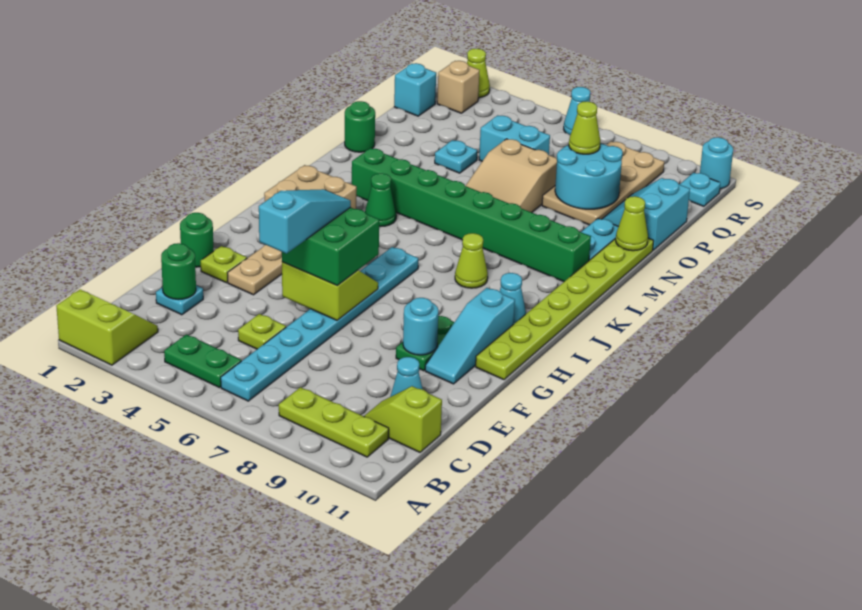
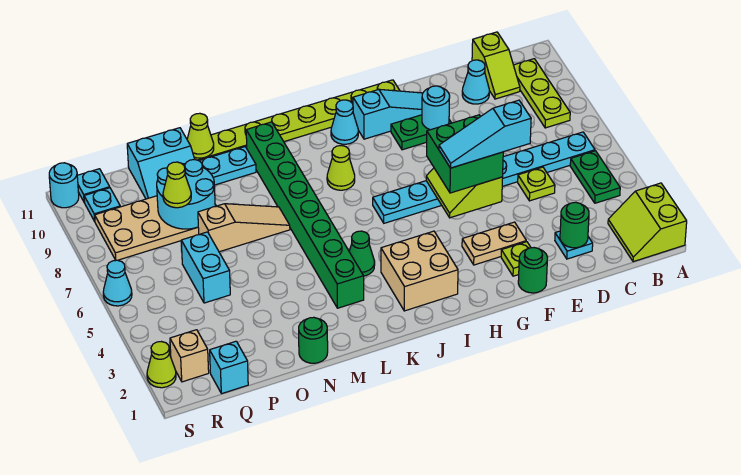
tan slope M6:O7 level 1 top O -> tan slope M7:O7 level 1 top O
cyan plate O4 level 1 -> cyan plate R10 level 1

